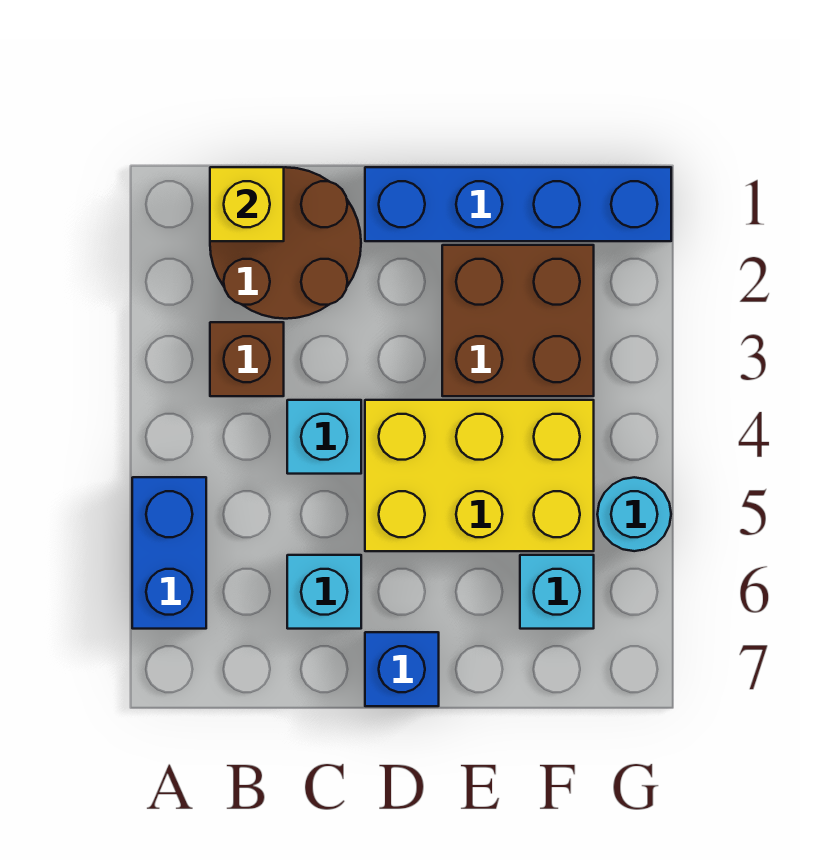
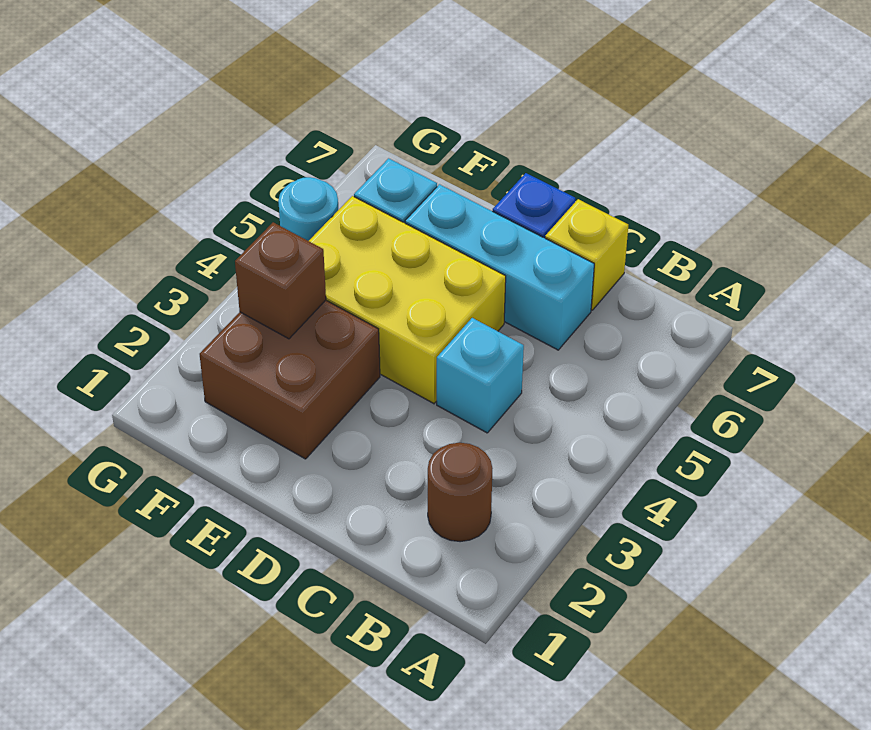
blue brick A5:A6 level 1 -> none
brown round brick B1:C2 level 1 -> brown round brick B2 level 1
yellow brick B1 level 2 -> yellow brick C7 level 1
brown brick B3 level 1 -> brown brick F3 level 2
cyan brick C6 level 1 -> cyan brick C6:E6 level 1
blue brick D1:G1 level 1 -> none

